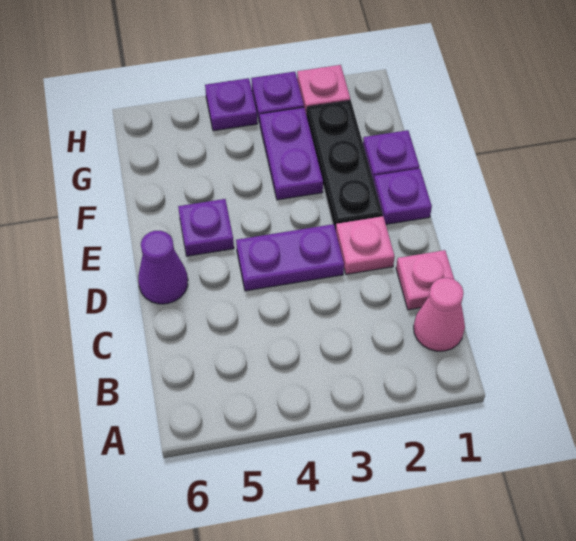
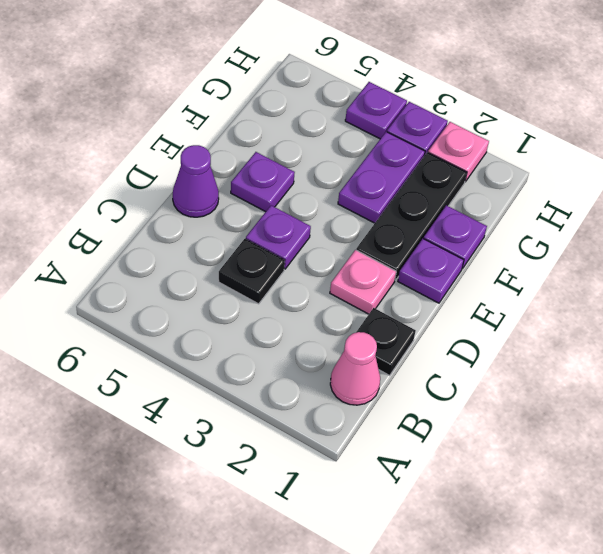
pink plate C1 level 1 -> black plate C1 level 1
none -> black plate C4 level 1
purple plate D3:D4 level 1 -> purple plate D4 level 1

